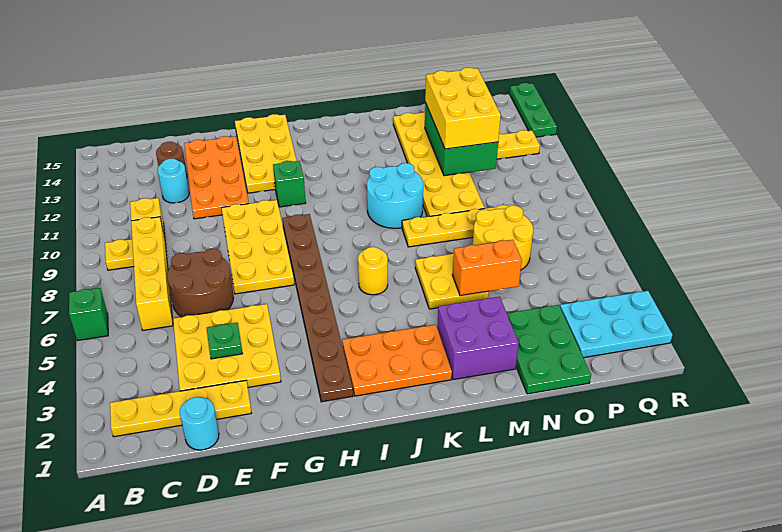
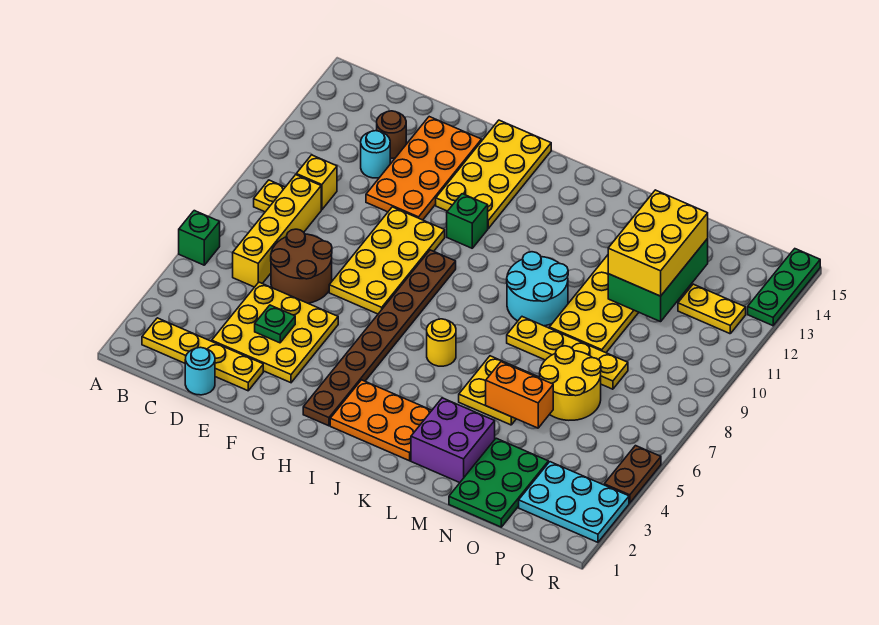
none -> brown plate R4:R5 level 1

